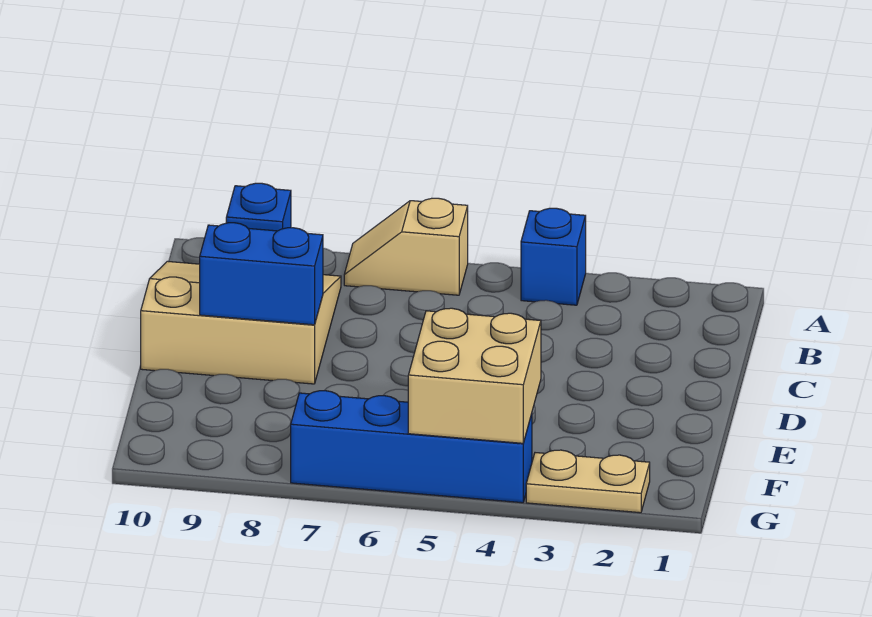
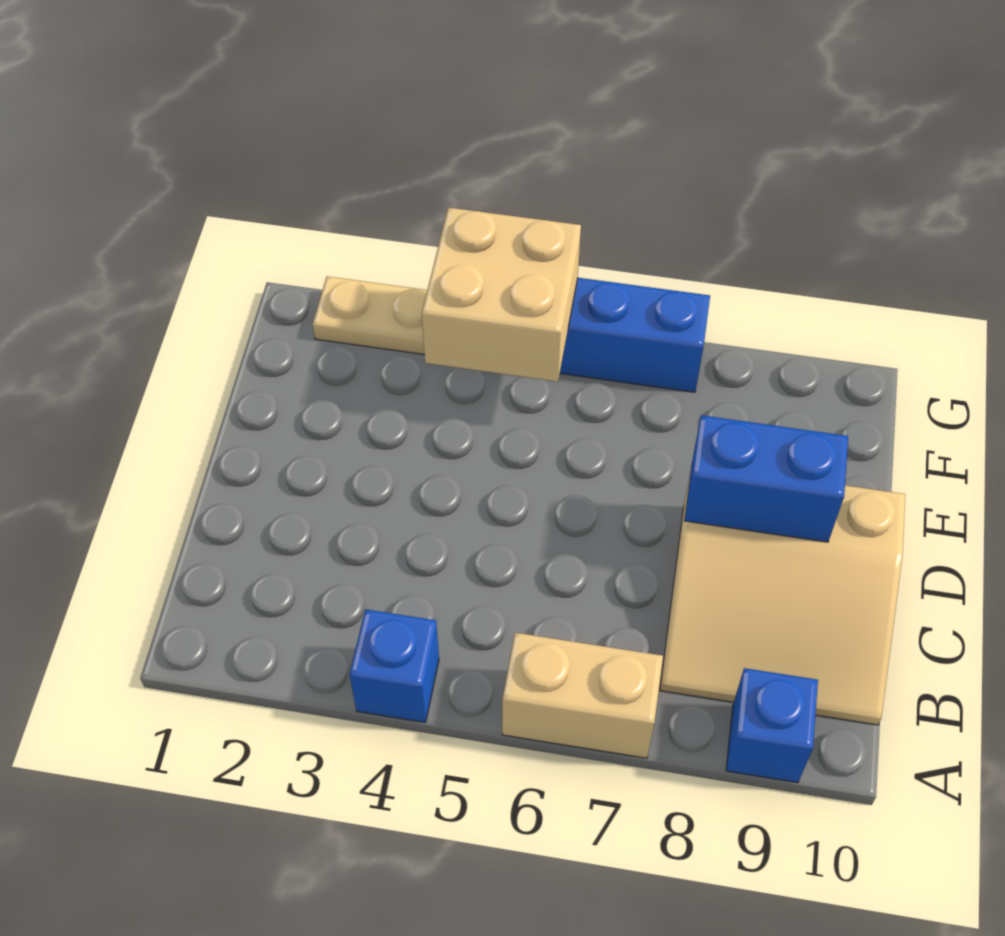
tan slope A6:A7 level 1 top 6 -> tan brick A6:A7 level 1

